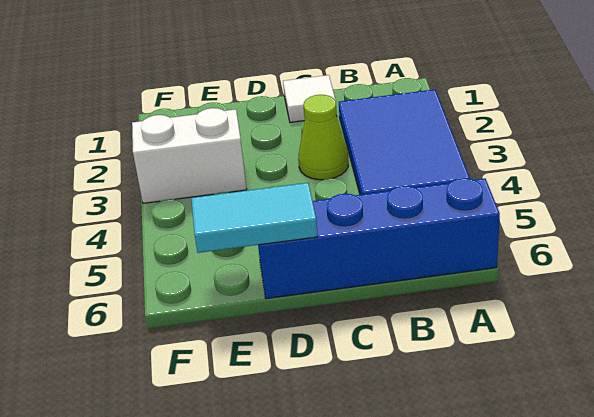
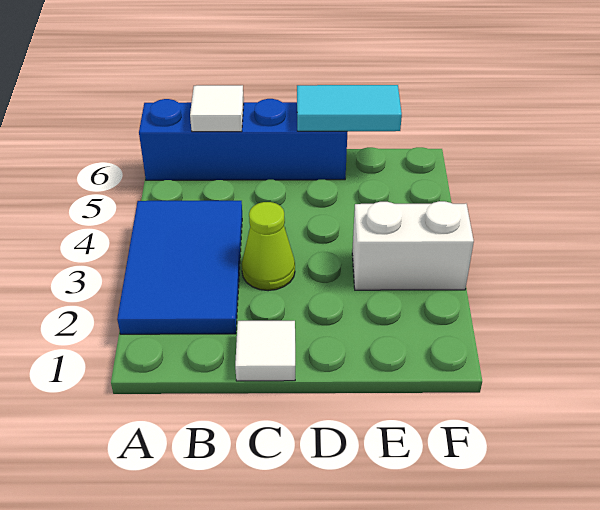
none -> white tile B6 level 2

